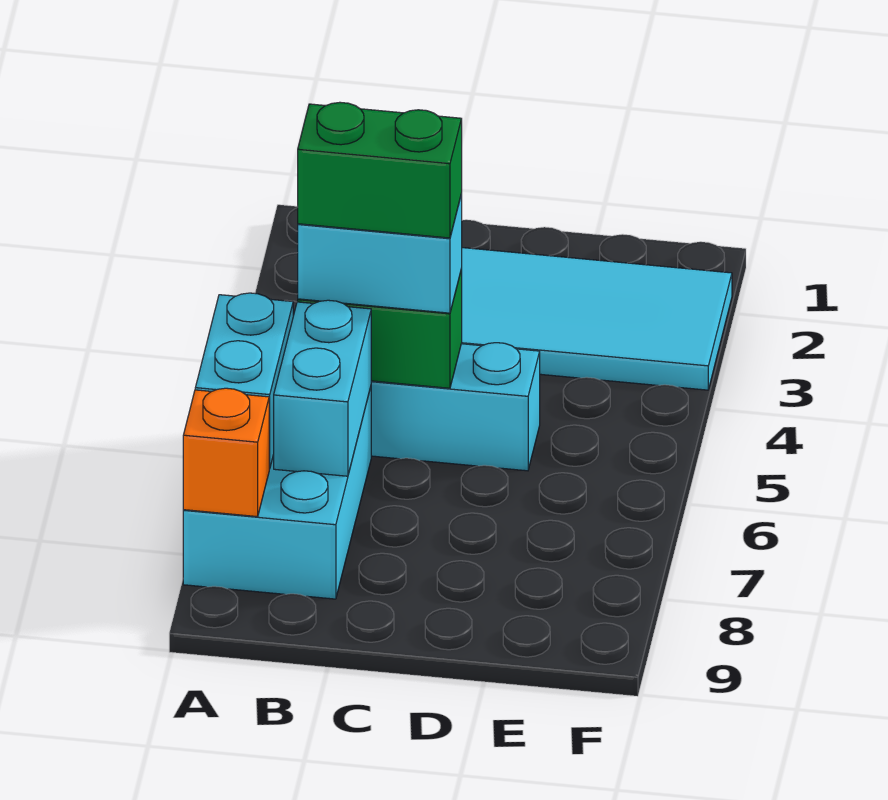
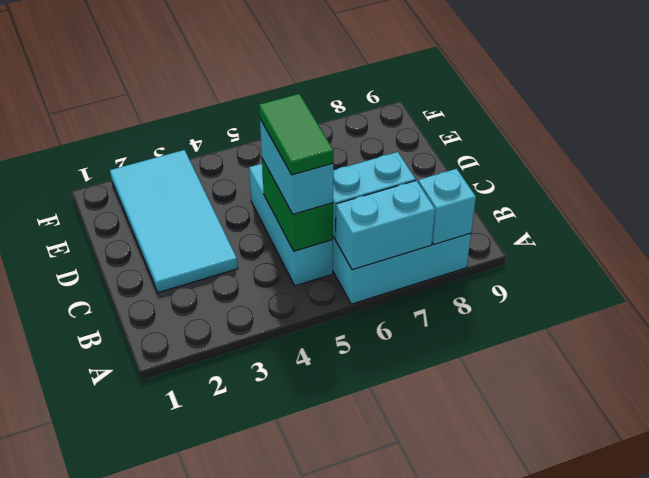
orange brick A8 level 2 -> cyan brick A8 level 2
green brick B5:C5 level 4 -> green tile B5:C5 level 4

